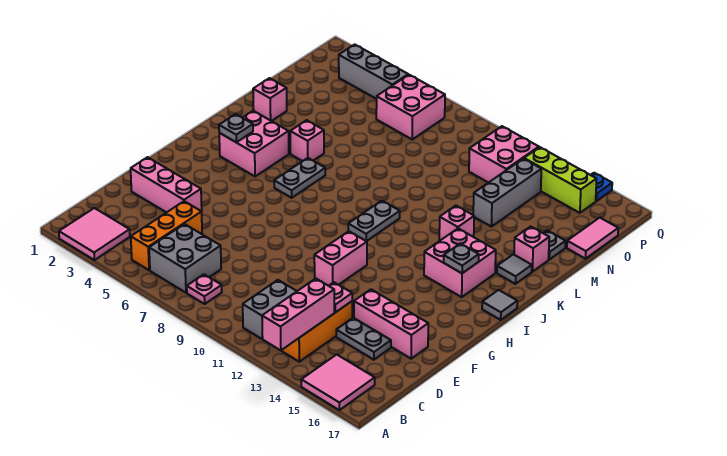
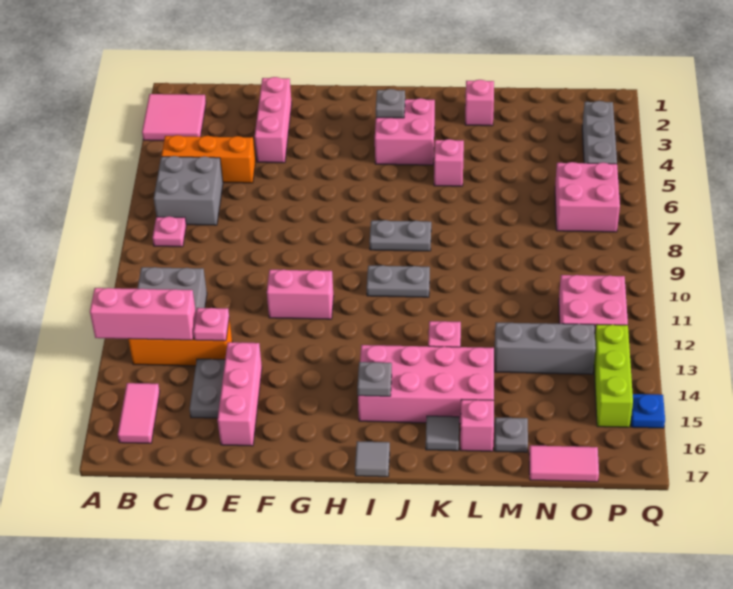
pink tile A15:B16 level 1 -> pink tile B15:B16 level 1
grey plate I6:J6 level 1 -> grey plate I8:J8 level 1
pink brick I14:J15 level 1 -> pink brick I14:L15 level 1

